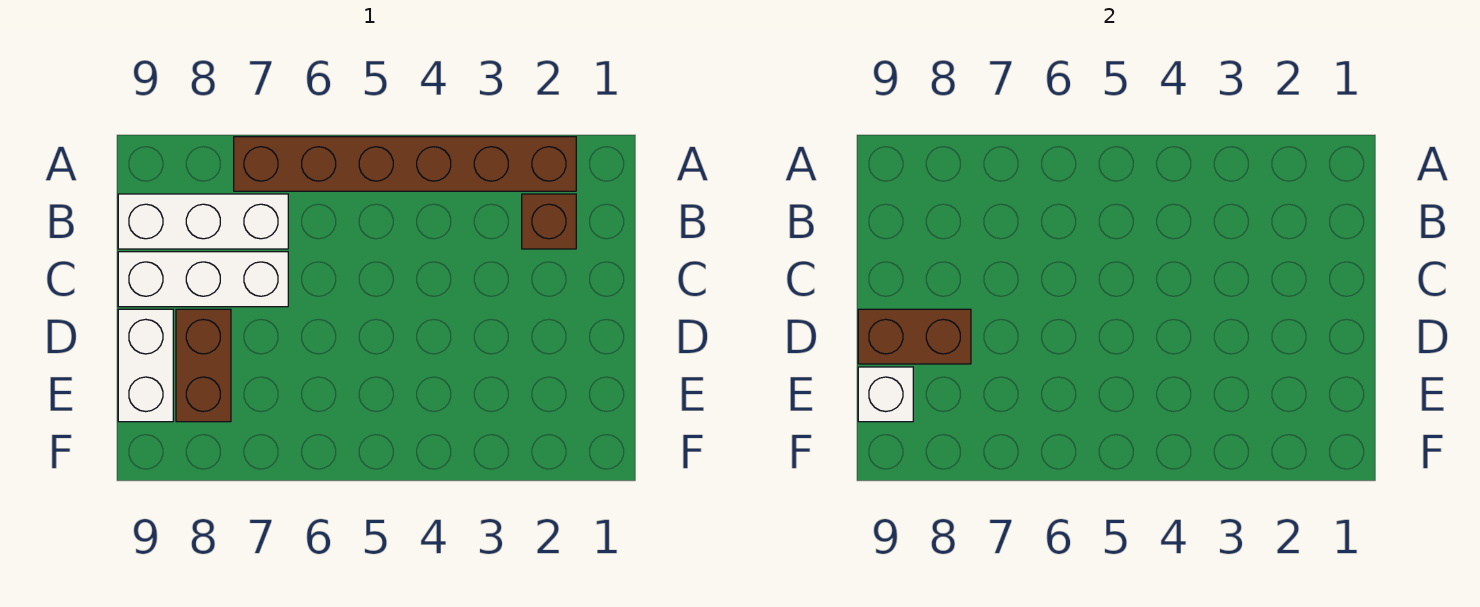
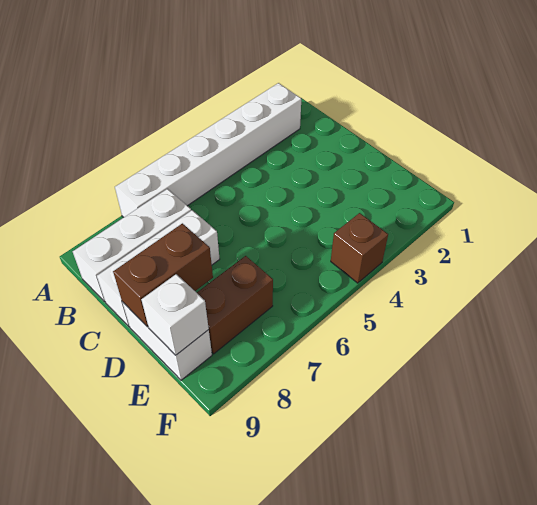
brown brick A2:A7 level 1 -> white brick A2:A7 level 1
brown brick B2 level 1 -> brown brick F4 level 1
brown brick D8:E8 level 1 -> brown brick E7:E8 level 1

